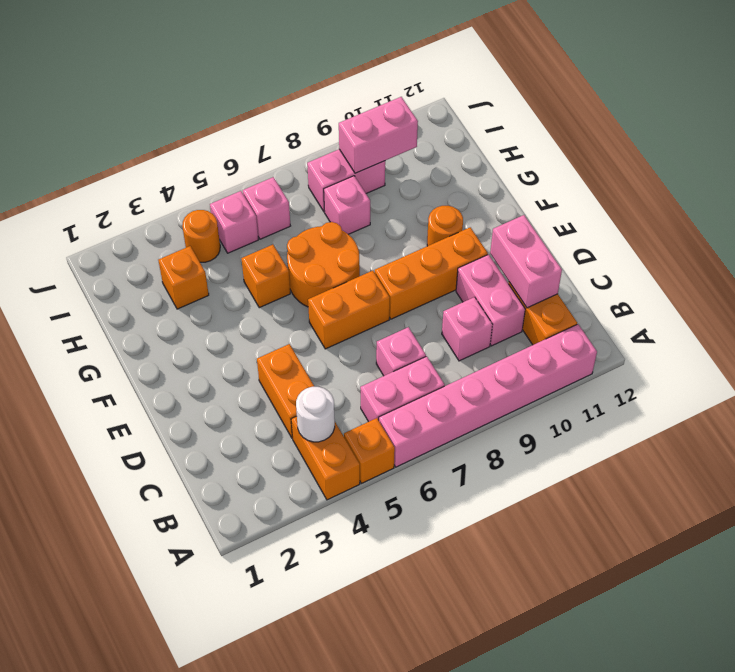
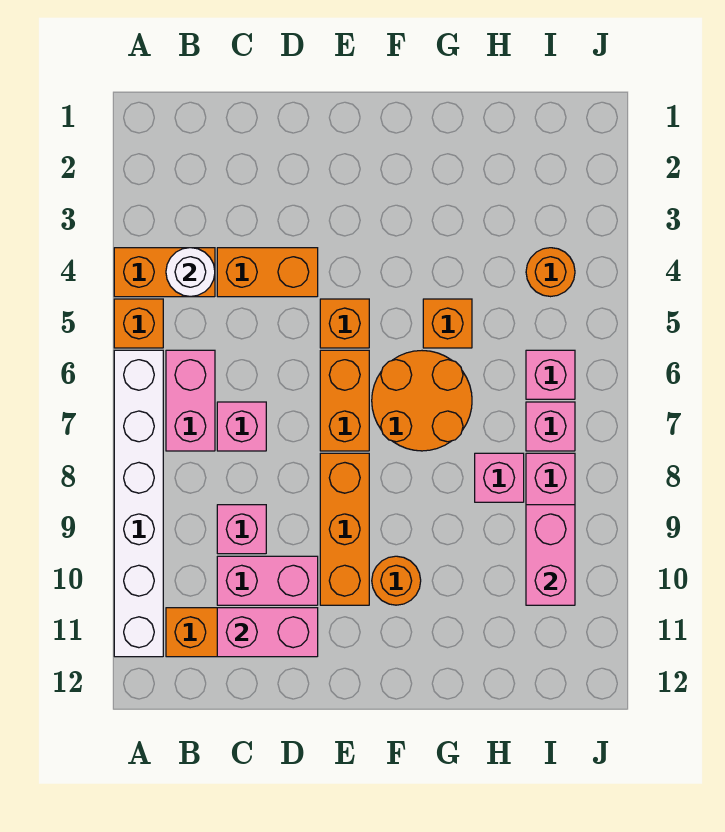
pink brick A6:A11 level 1 -> white brick A6:A11 level 1
orange brick H3 level 1 -> orange brick E5 level 1
pink brick I5 level 1 -> pink brick I7 level 1

